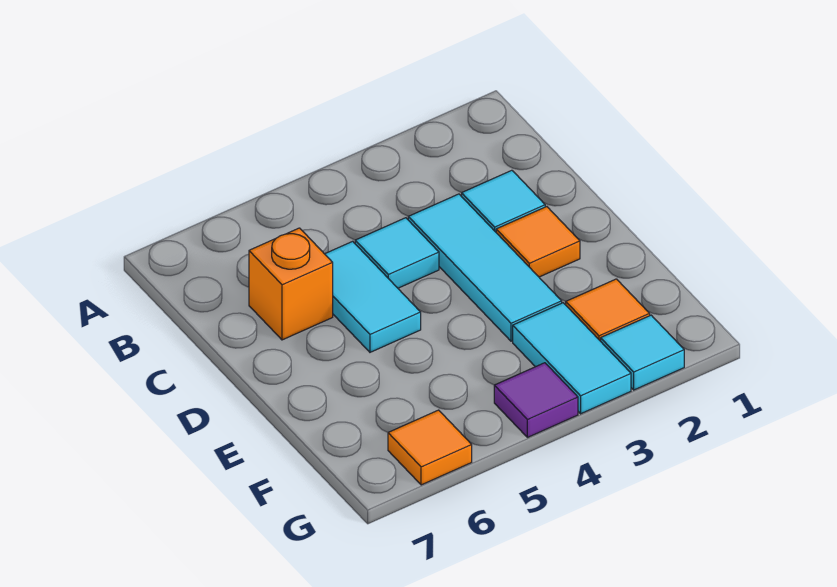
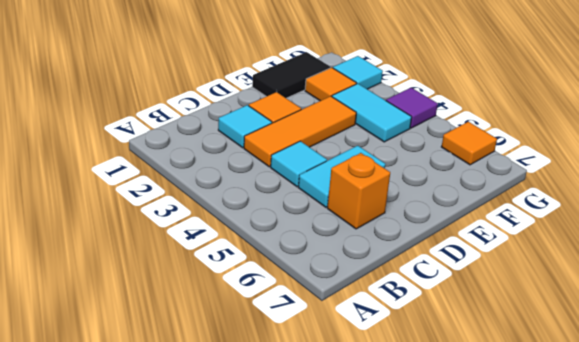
cyan tile C3:E3 level 1 -> orange tile C3:E3 level 1
none -> black tile E1:F1 level 1
cyan tile F3:G3 level 1 -> cyan tile F3:F4 level 1

